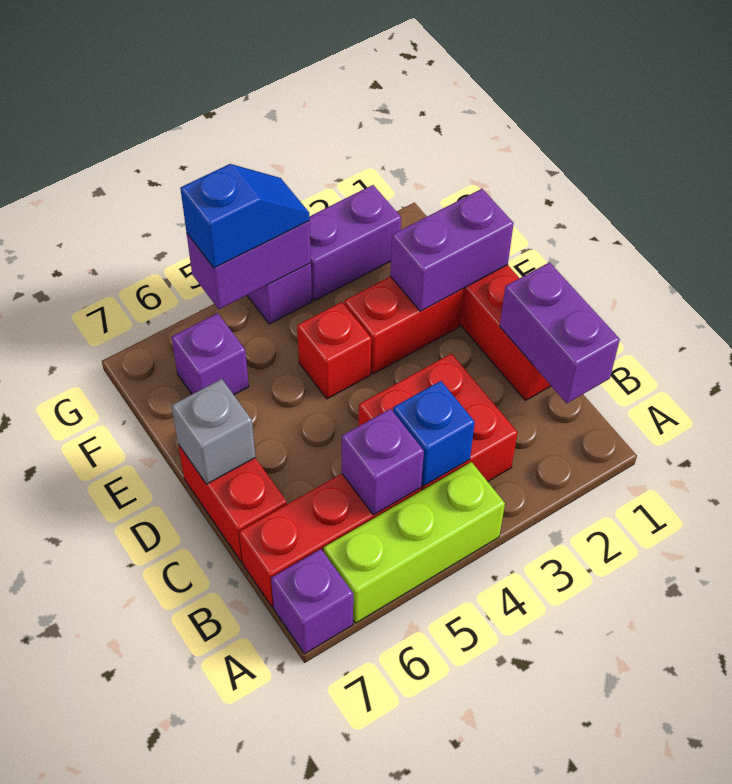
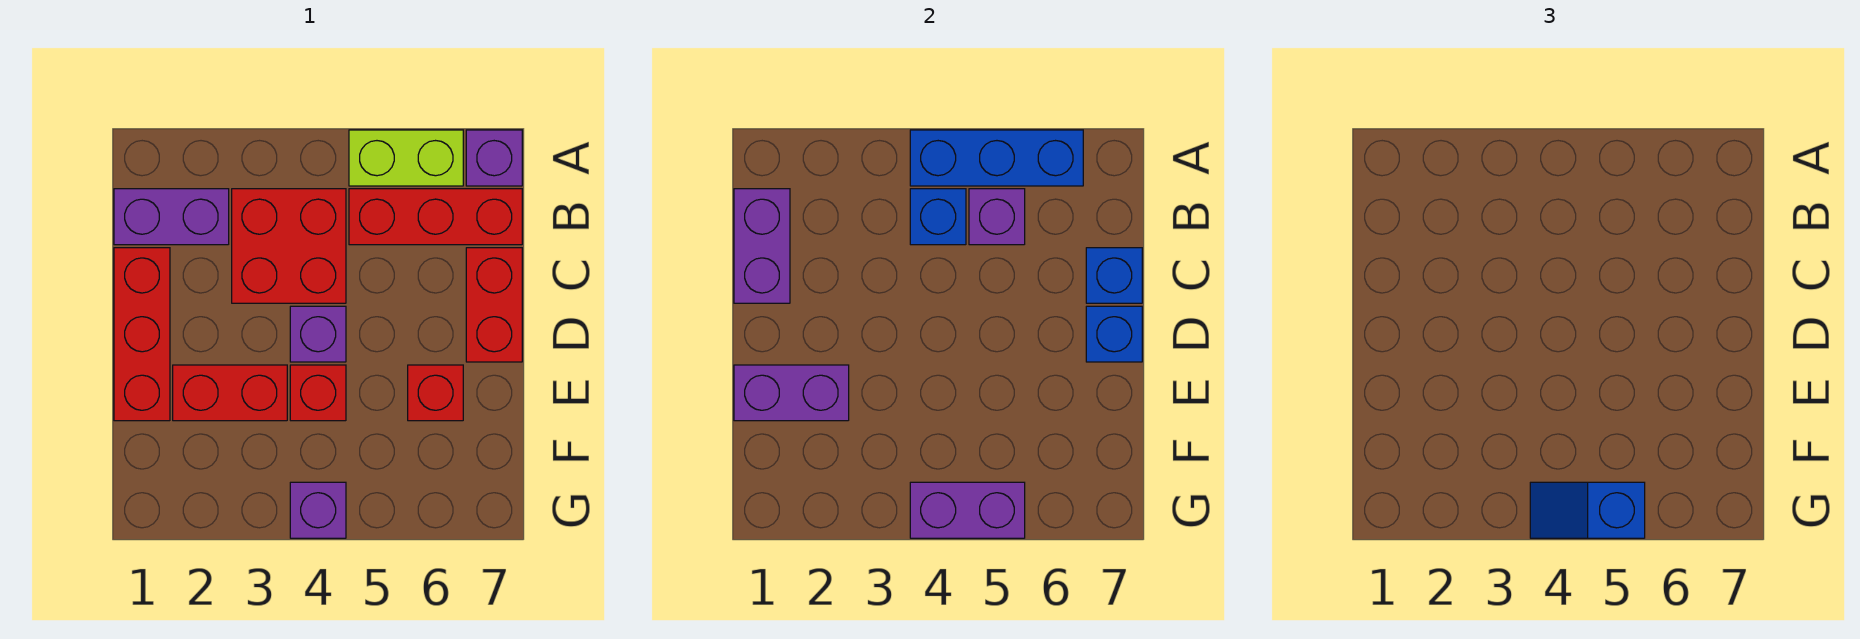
lime brick A4:A6 level 1 -> lime brick A5:A6 level 1
none -> blue brick A4:A6 level 2
none -> blue brick C7 level 2
grey brick D7 level 2 -> blue brick D7 level 2
none -> red brick E6 level 1
purple brick F6 level 1 -> purple brick D4 level 1
purple brick G2:G3 level 1 -> purple brick B1:B2 level 1

